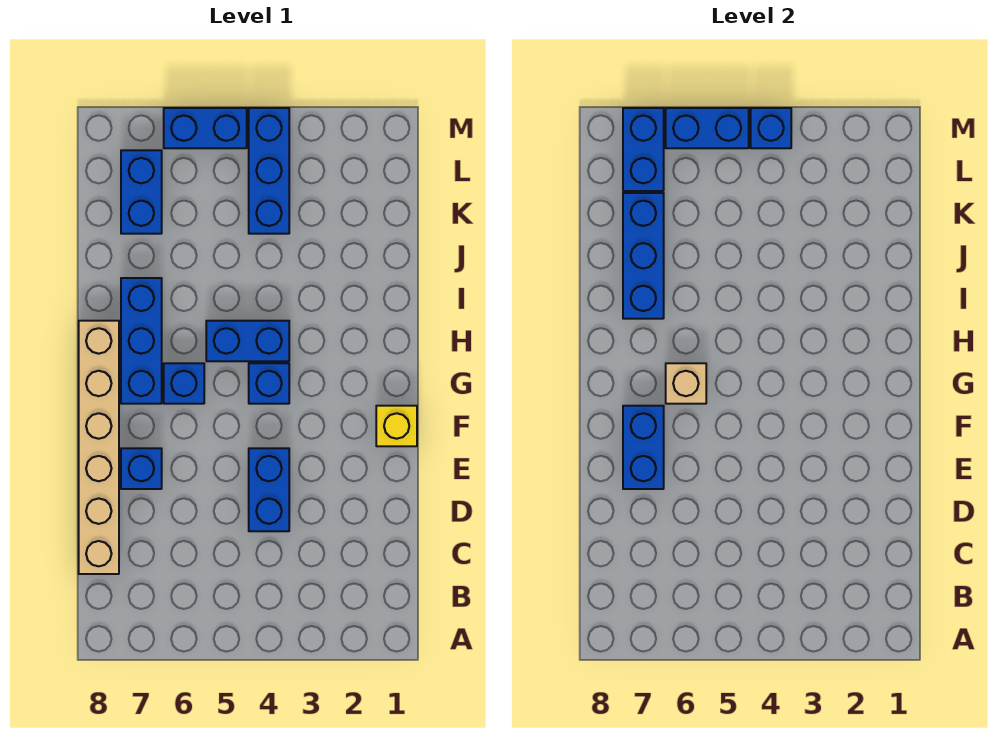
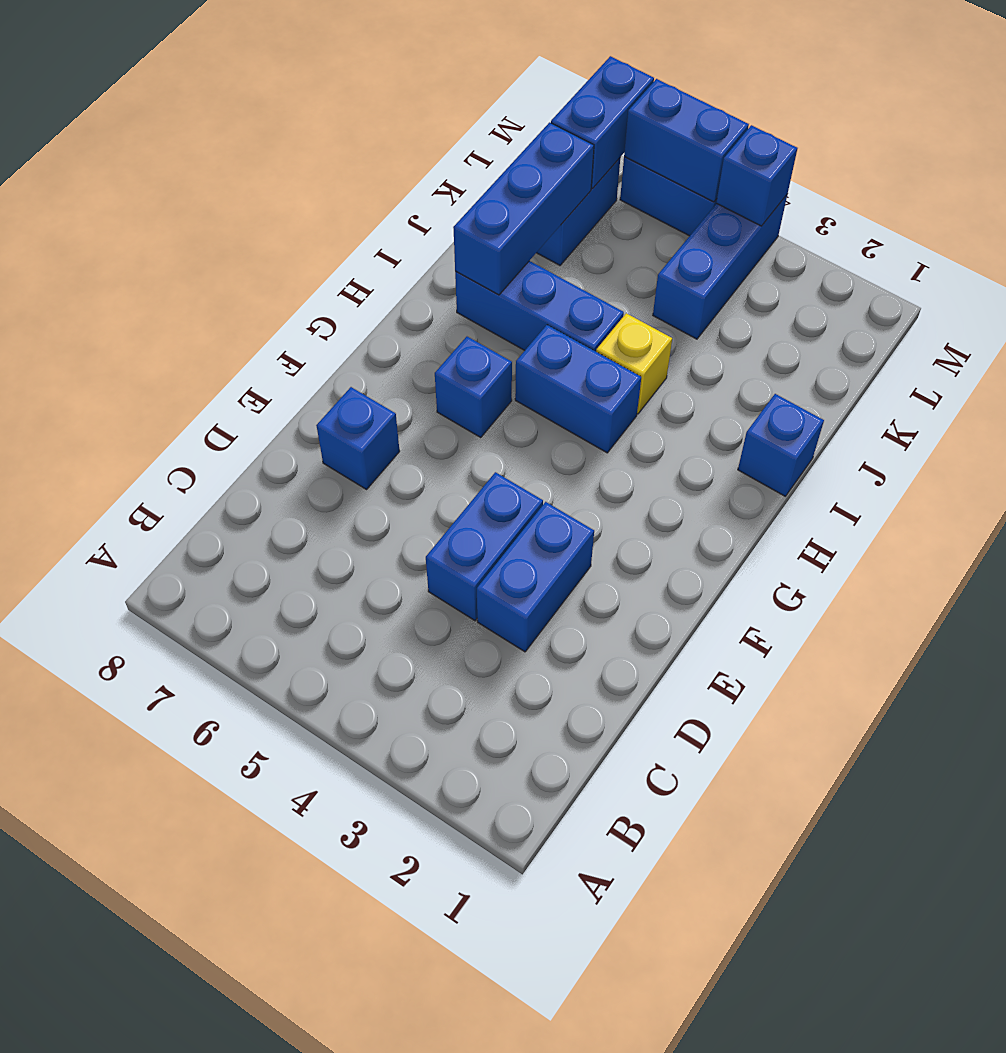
tan brick C8:H8 level 1 -> none
blue brick E7:F7 level 2 -> blue brick D3:E3 level 1
yellow brick F1 level 1 -> yellow brick I4 level 1
blue brick G4 level 1 -> blue brick I1 level 1
tan brick G6 level 2 -> none
blue brick G7:I7 level 1 -> blue brick I5:I7 level 1

